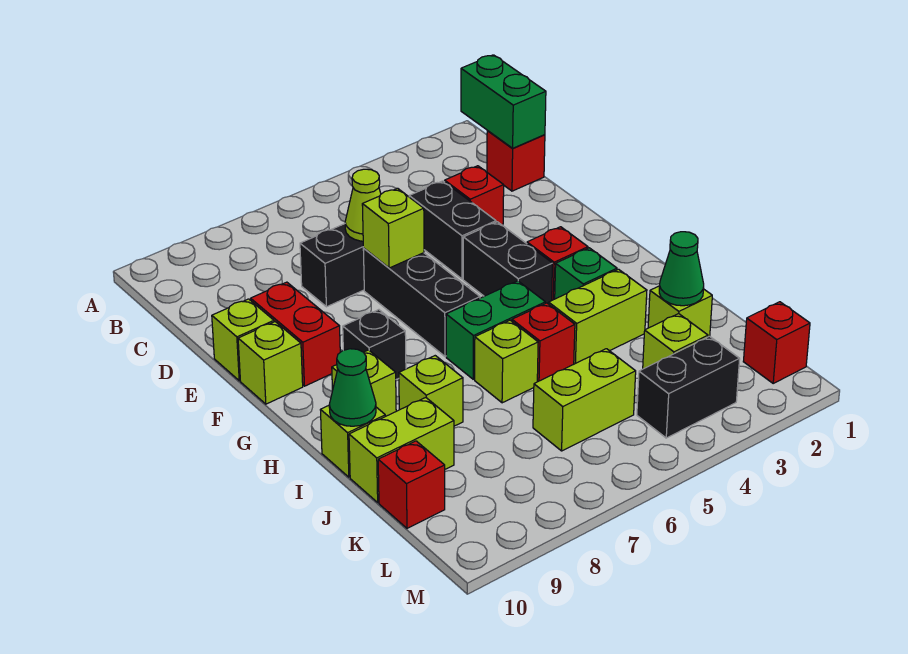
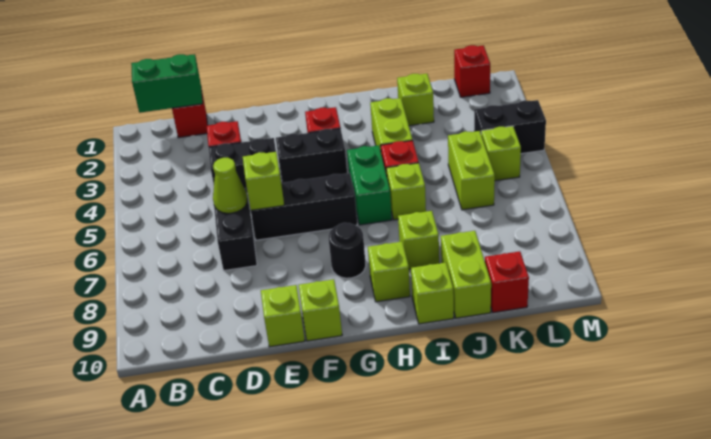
red brick E9:F9 level 1 -> none
black brick G8 level 1 -> black round brick G8 level 1
green brick H3 level 1 -> none
green cone I10 level 2 -> none
green cone J2 level 2 -> none
lime brick K3 level 1 -> lime brick L5 level 1
black brick L3:L4 level 1 -> black brick L4:M4 level 1

